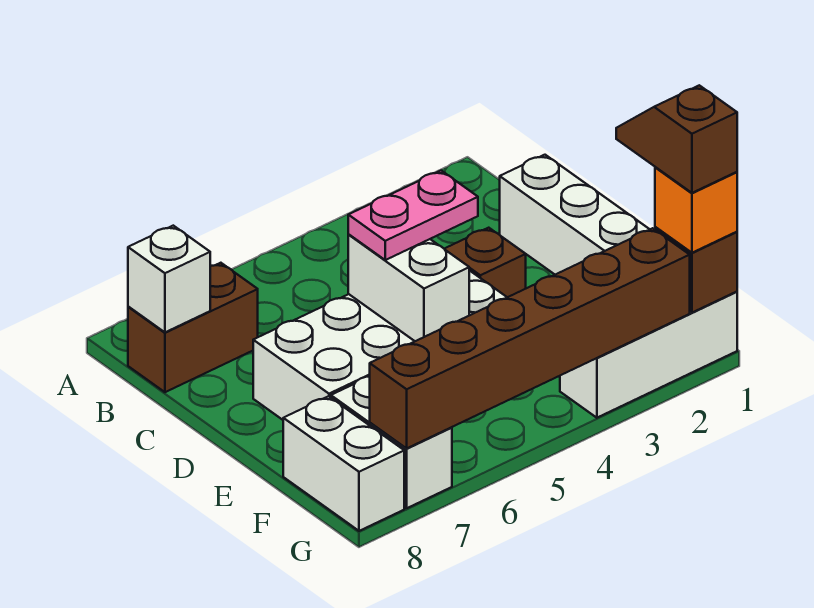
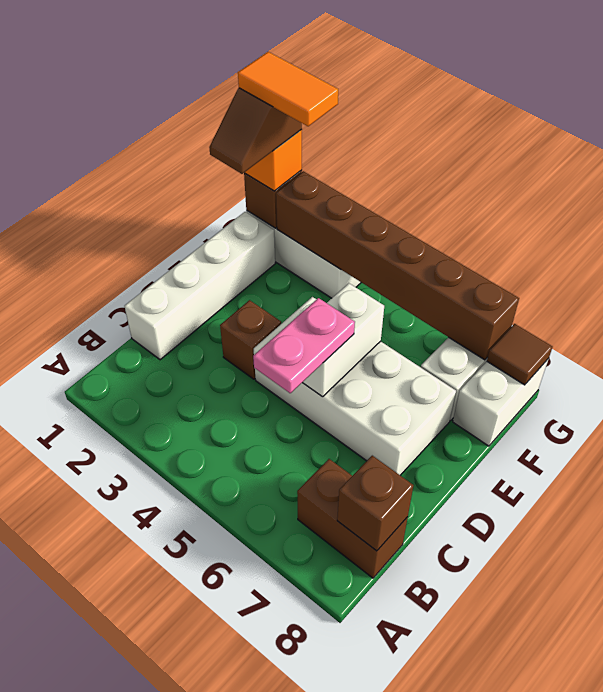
white brick B8 level 2 -> brown brick B8 level 2
pink plate D4:D5 level 3 -> pink plate C5:D5 level 3
none -> orange tile G1:G2 level 5
none -> brown tile G8 level 2

